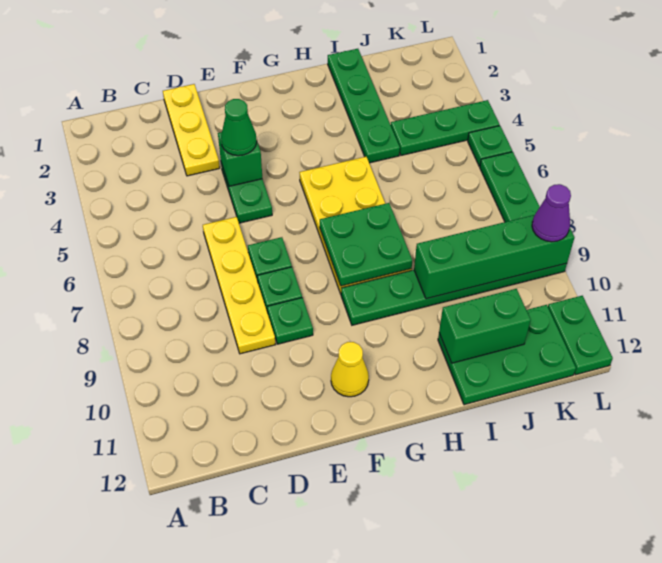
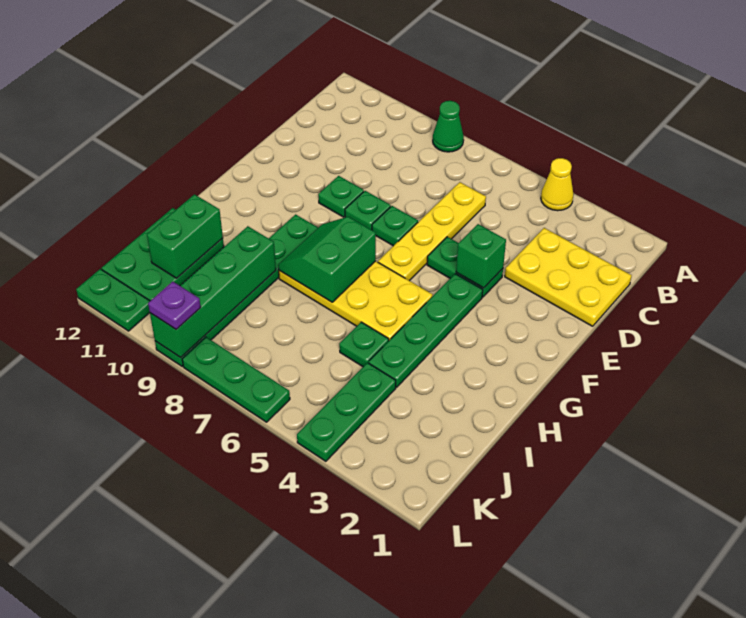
yellow plate D1:D3 level 1 -> yellow plate C1:D3 level 1
yellow plate D6:D9 level 1 -> yellow plate C6:F6 level 1
green cone E4 level 3 -> green cone A8 level 1
yellow cone F11 level 1 -> yellow cone A4 level 1
green plate G7:H8 level 2 -> green slope G7:H8 level 2 top 7
green plate I1:I4 level 1 -> green plate F4:I4 level 1
green plate L5 level 1 -> green plate I5 level 1
purple cone L9 level 3 -> purple plate L9 level 3

